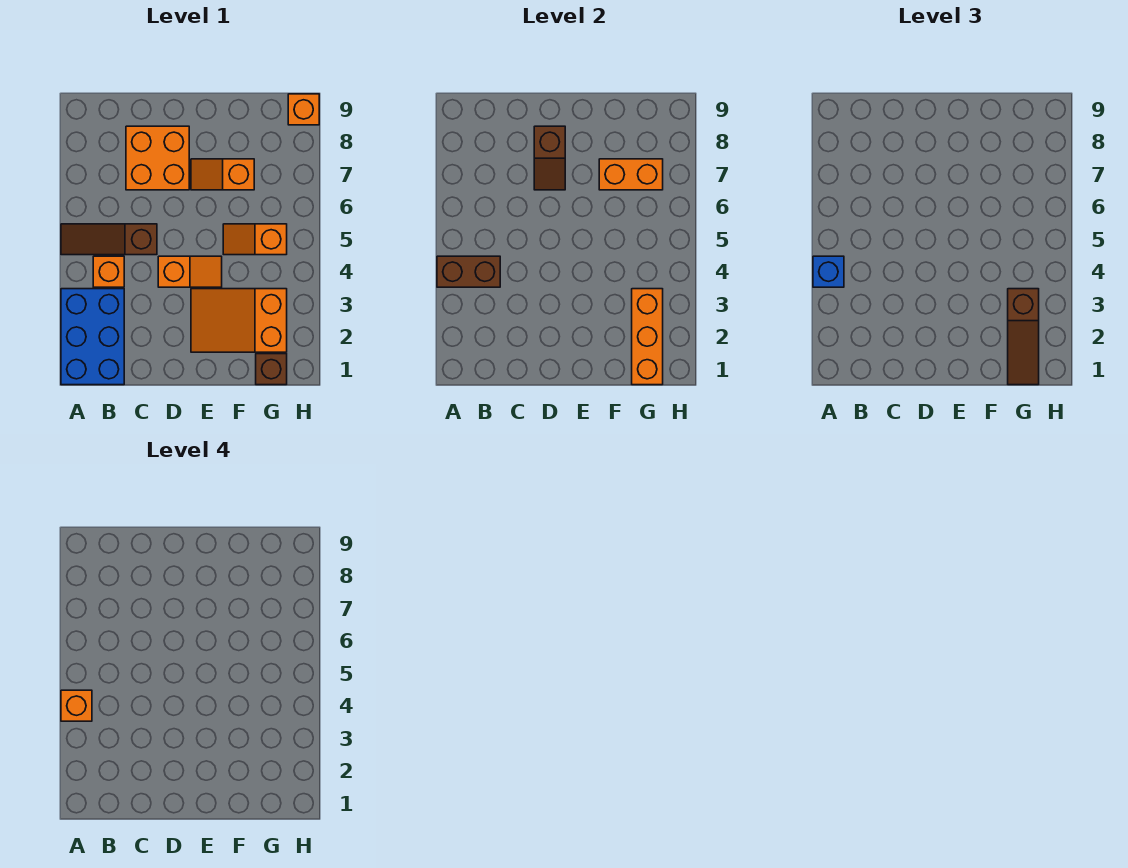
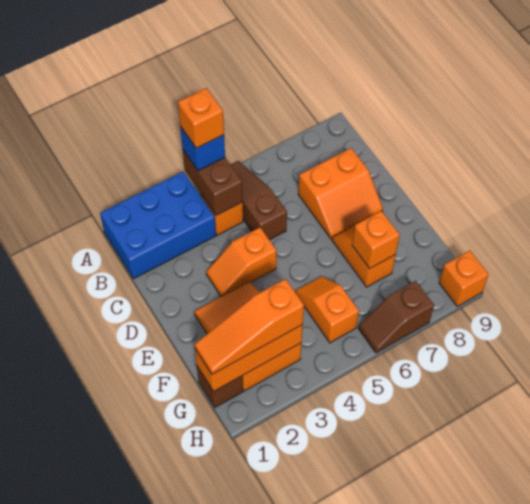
orange brick C7:D8 level 1 -> orange slope C7:D8 level 1 top C
orange slope D4:E4 level 1 top D -> orange slope D3:D4 level 1 top 4
brown slope D7:D8 level 2 top 8 -> brown slope H6:H7 level 1 top 7
orange brick F7:G7 level 2 -> orange brick F7 level 2
brown slope G1:G3 level 3 top 3 -> orange slope G1:G3 level 3 top 3

